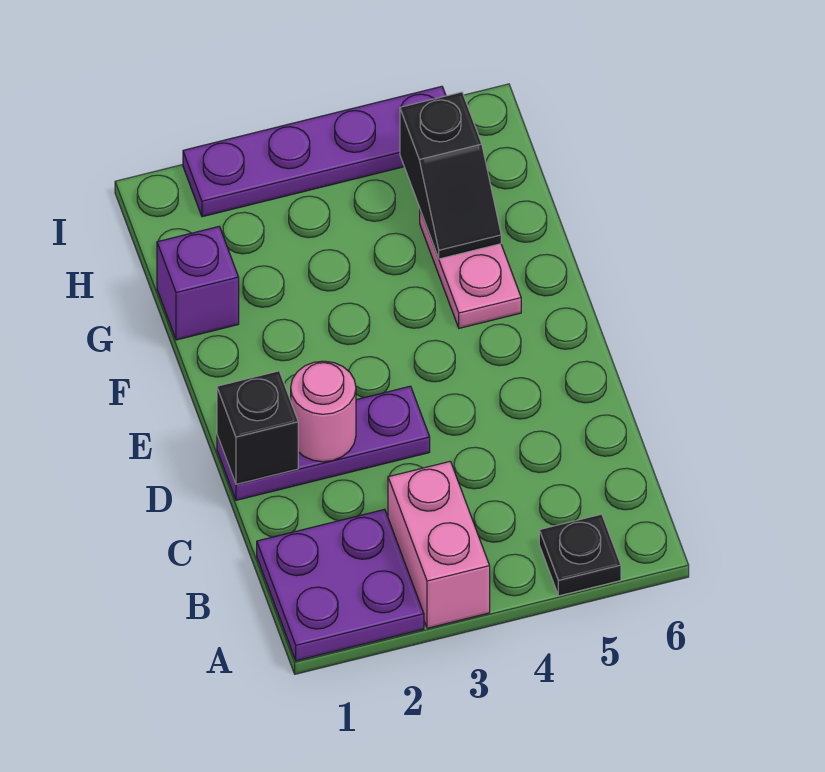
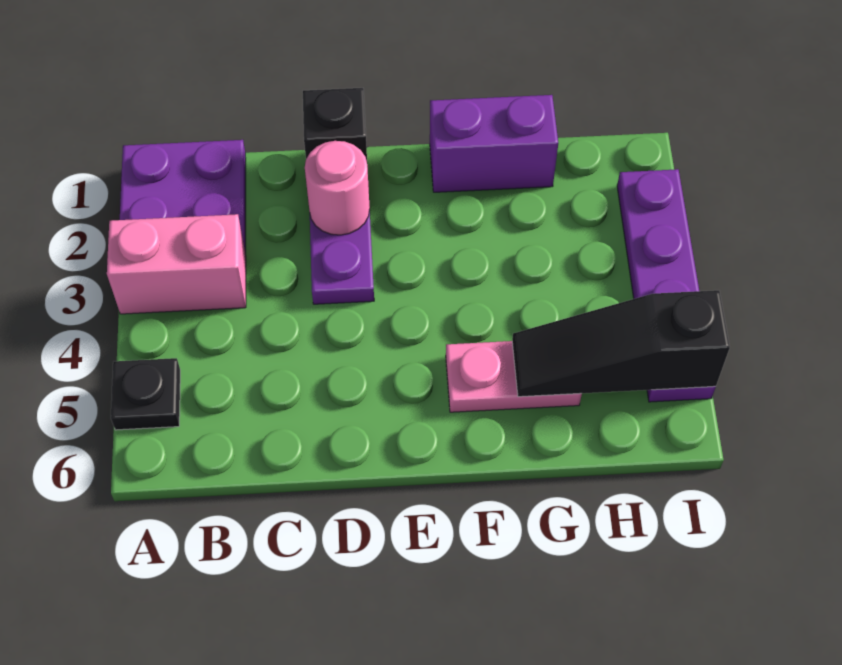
purple brick G1 level 1 -> purple brick F1:G1 level 1
black slope G5:H5 level 2 top H -> black slope G5:I5 level 2 top I

